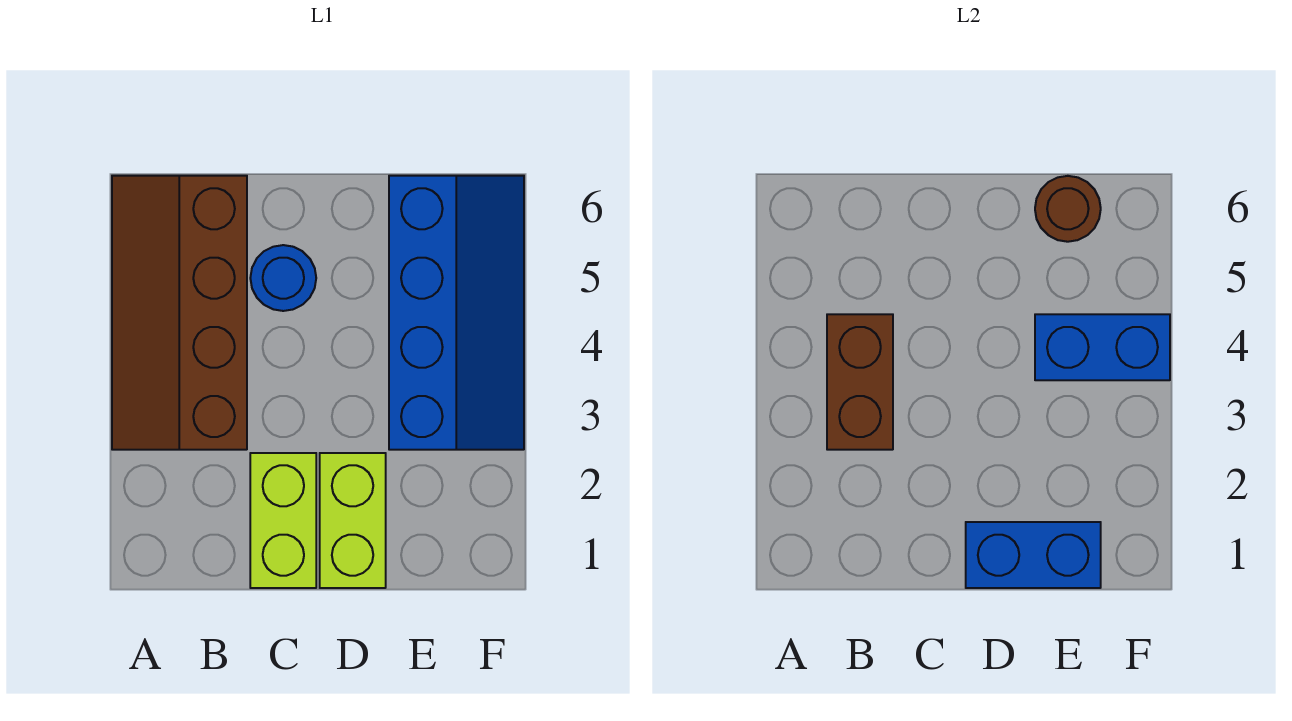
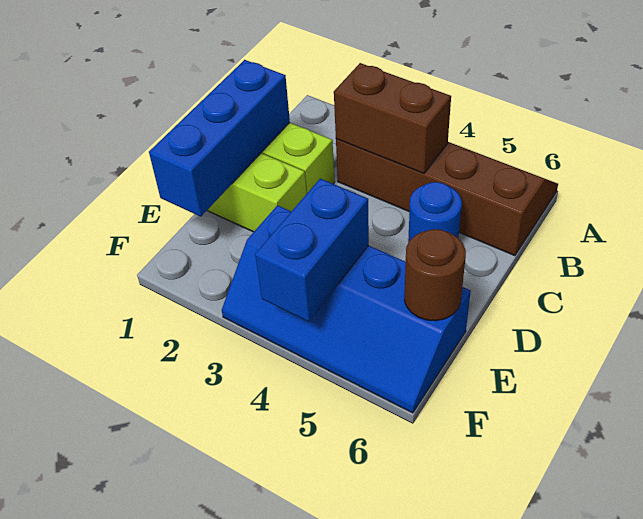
blue brick D1:E1 level 2 -> blue brick C1:E1 level 2

